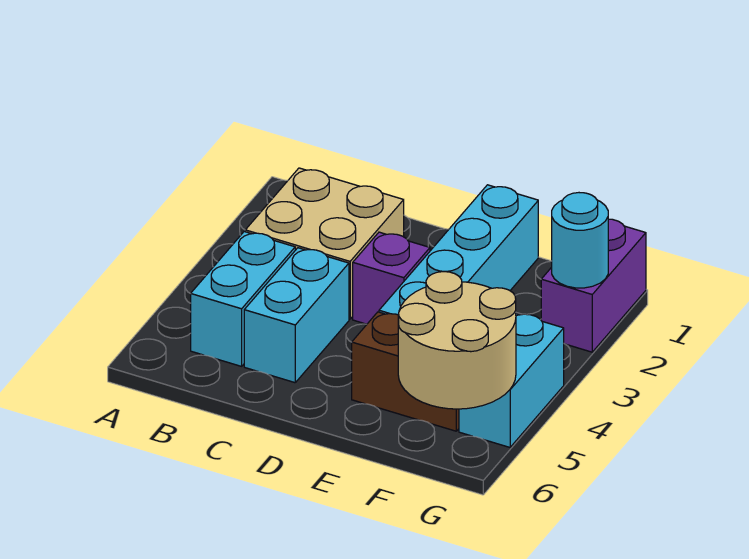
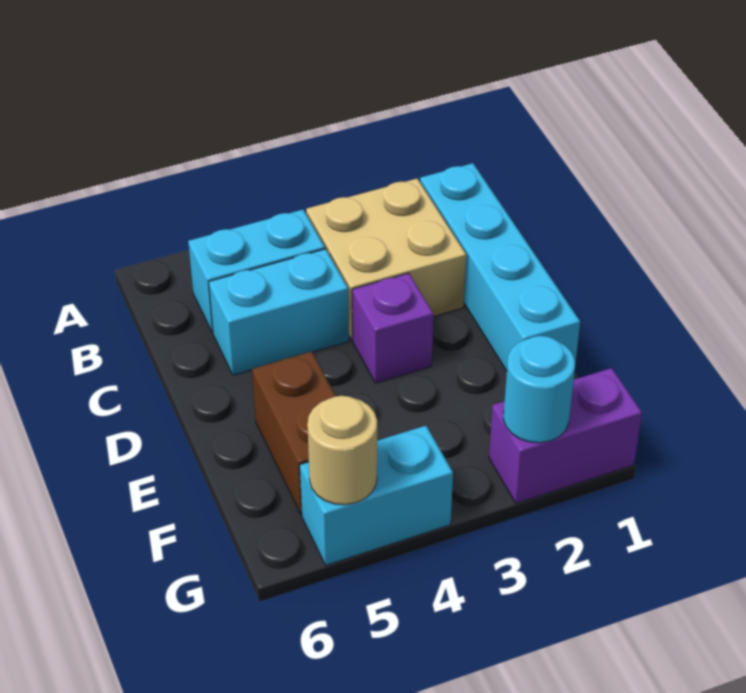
cyan brick E1:E4 level 1 -> cyan brick B1:E1 level 1
tan round brick F5:G6 level 2 -> tan round brick G5 level 2

